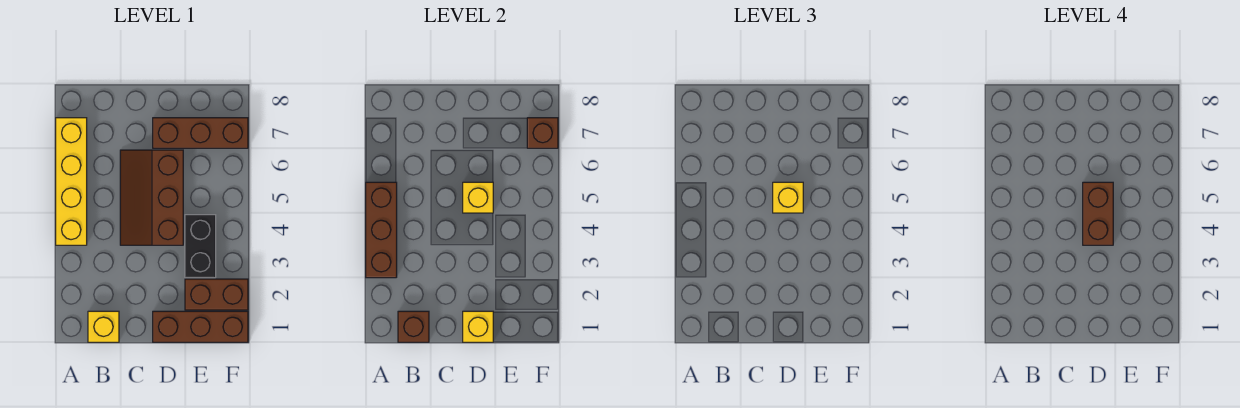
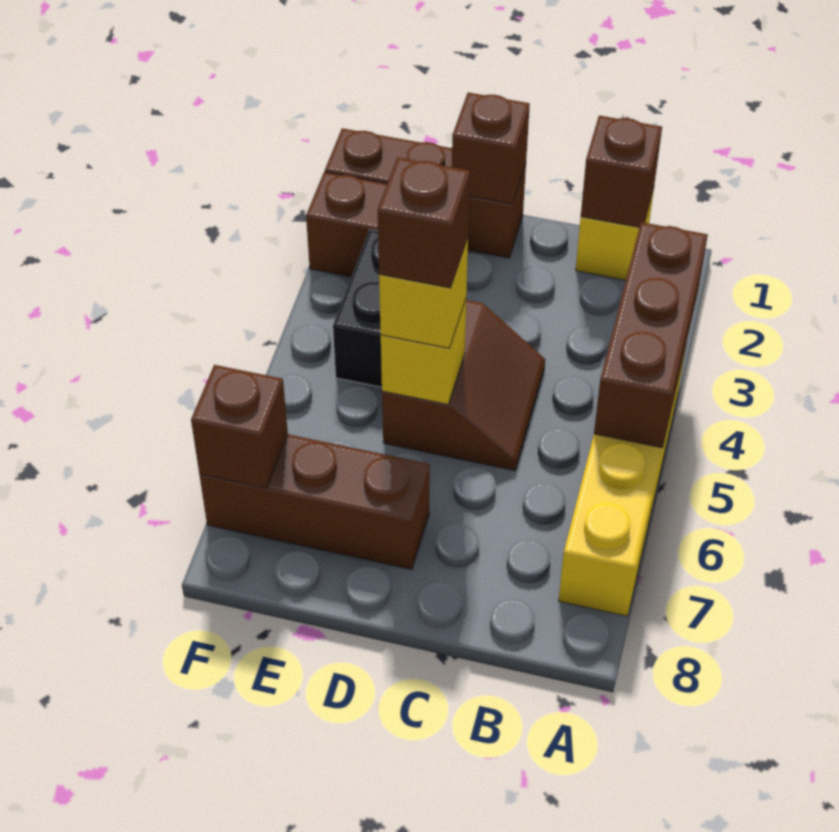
brown slope C4:D6 level 1 top D -> brown slope C4:D5 level 1 top D
yellow brick D1 level 2 -> brown brick D1 level 2
brown brick D4:D5 level 4 -> brown brick D5 level 4

